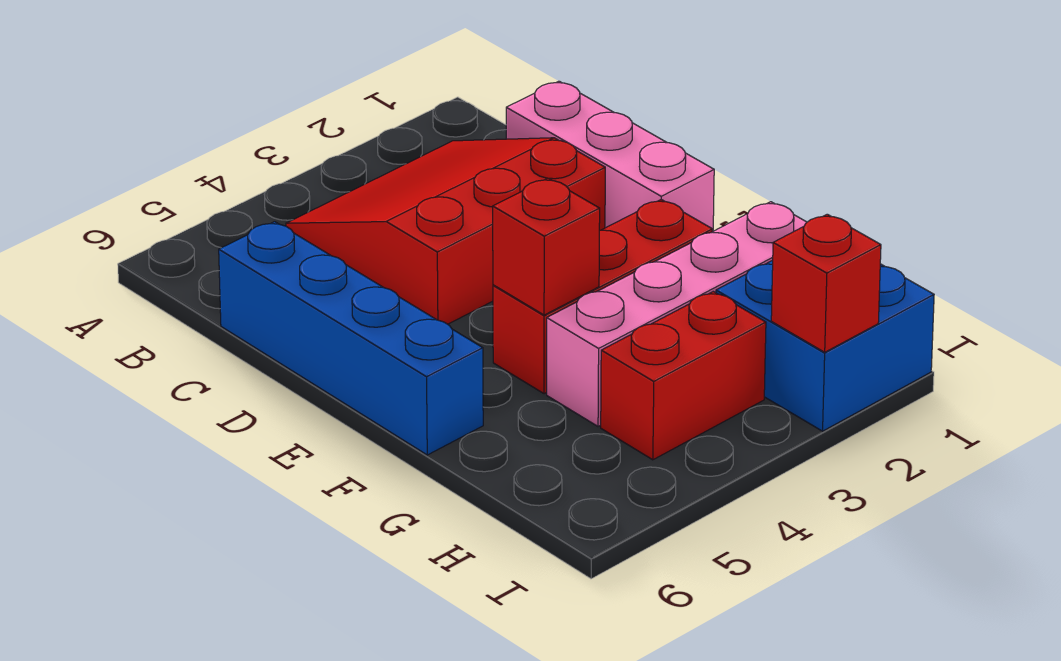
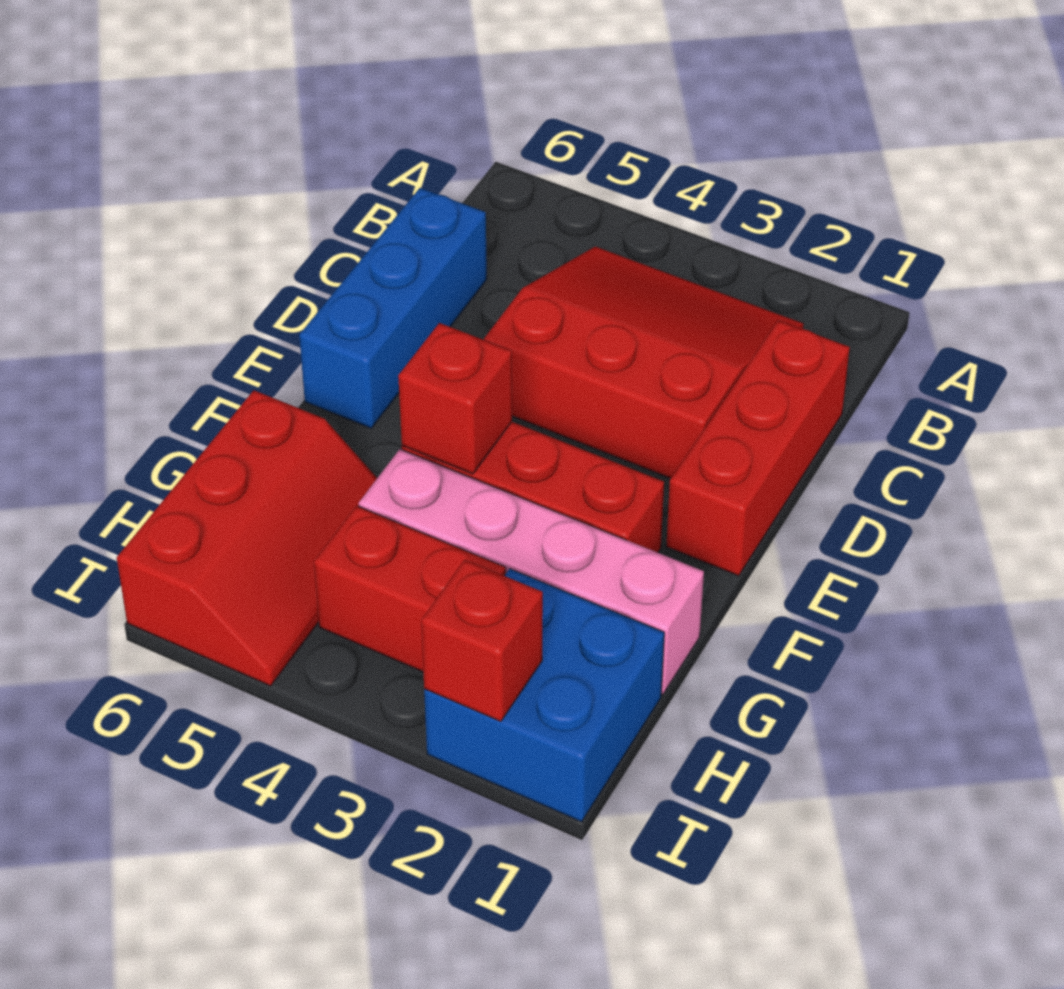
pink brick C1:E1 level 1 -> red brick C1:E1 level 1
blue brick C6:F6 level 1 -> blue brick C6:E6 level 1
none -> red slope G5:I6 level 1 top 6

